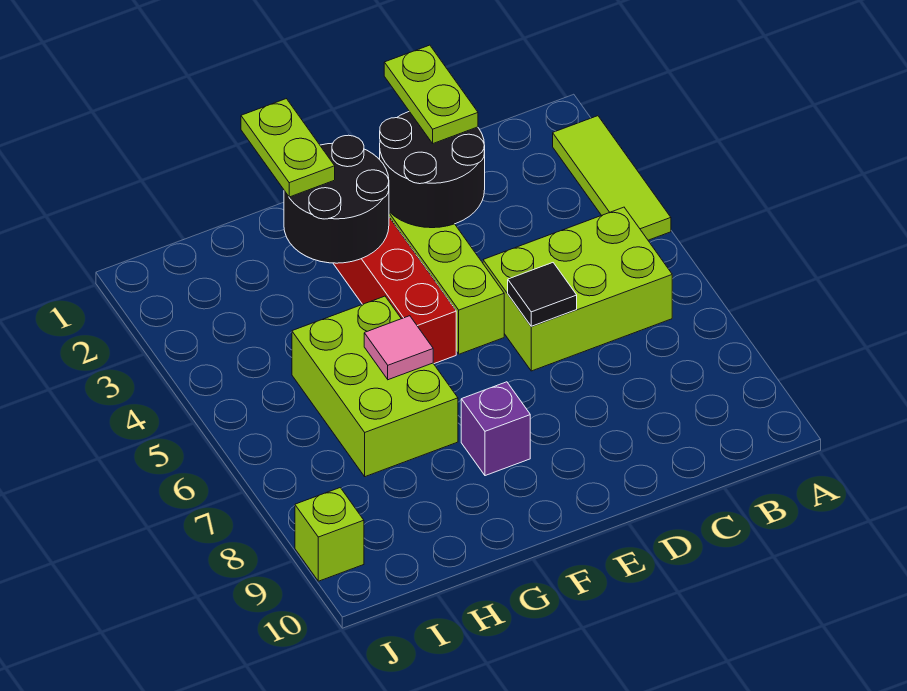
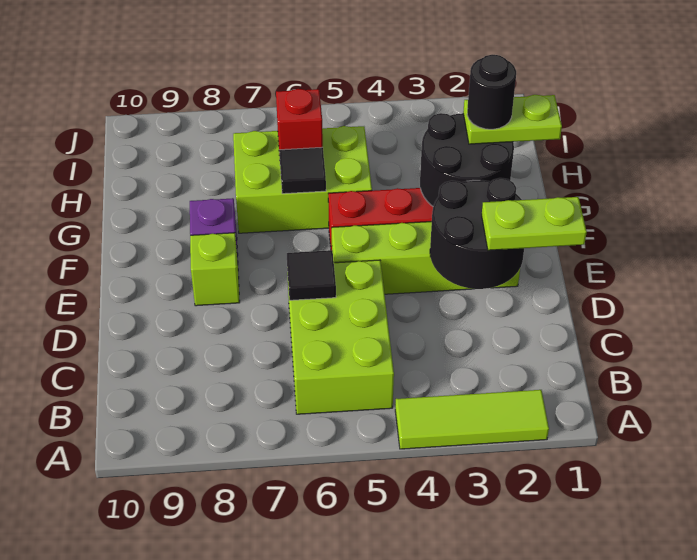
none -> black round brick G2 level 4
pink tile G6 level 2 -> black tile G6 level 2
none -> red brick H6 level 2
lime brick J9 level 1 -> lime brick E8 level 1

